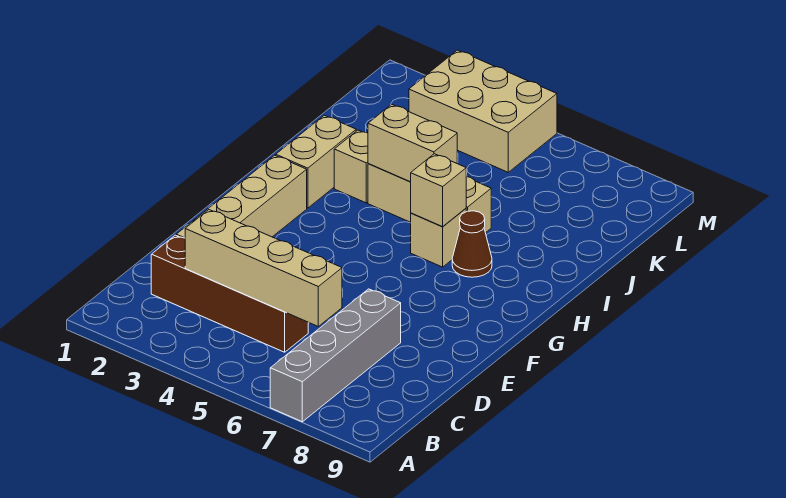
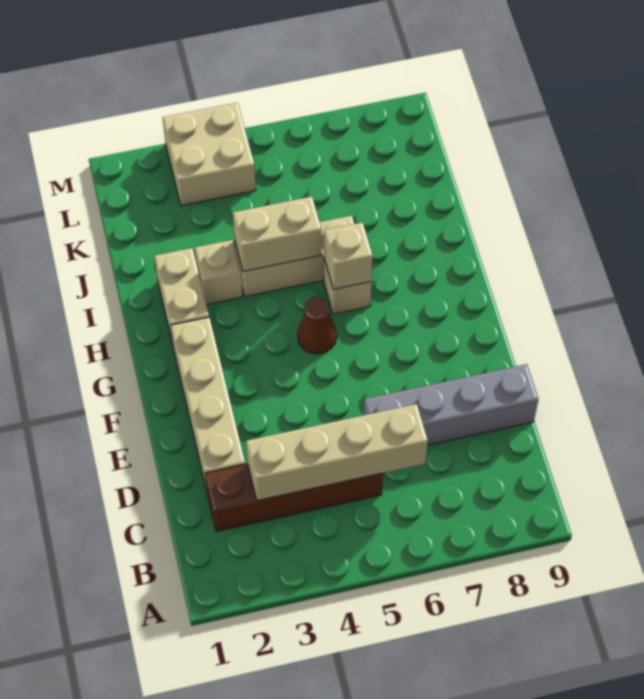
grey brick A7:D7 level 1 -> grey brick D6:D9 level 1
brown cone H7 level 1 -> brown cone G5 level 1
tan brick L3:M5 level 1 -> tan brick L3:M4 level 1

